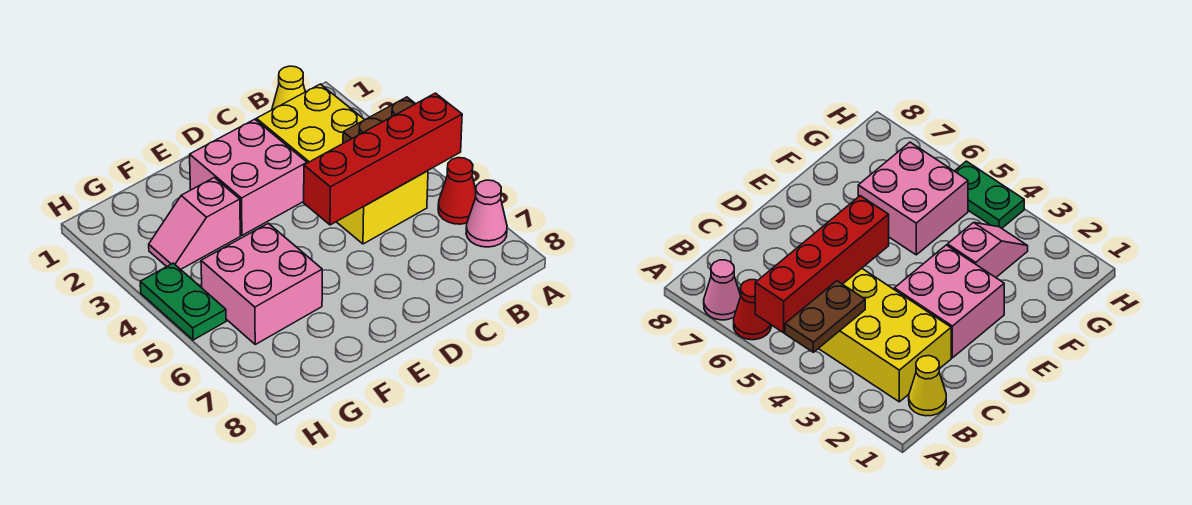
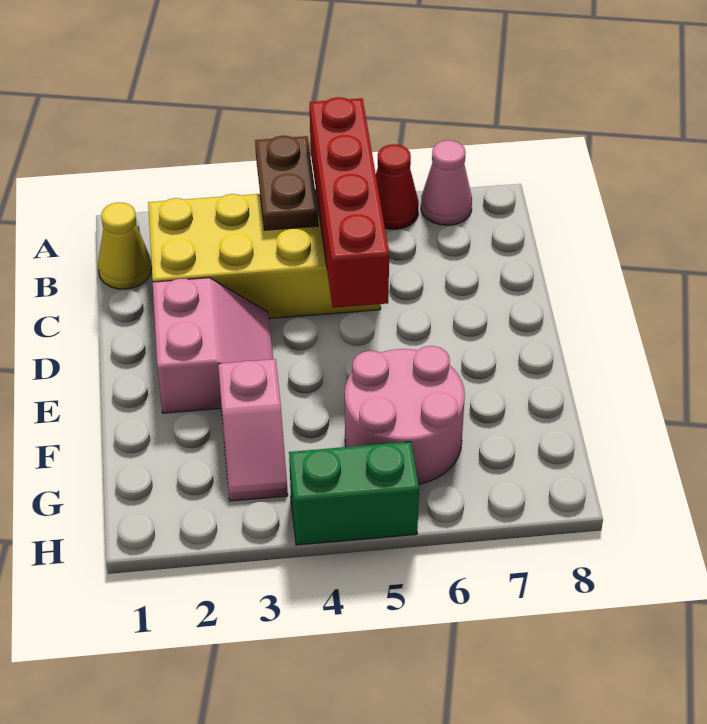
pink brick D2:E3 level 1 -> pink slope D2:E3 level 1 top 2
pink brick F5:G6 level 1 -> pink round brick F5:G6 level 1
green plate H4:H5 level 1 -> green brick H4:H5 level 1

